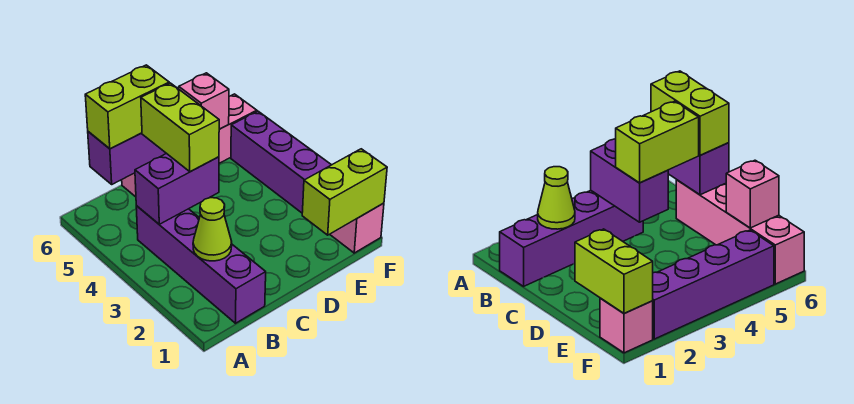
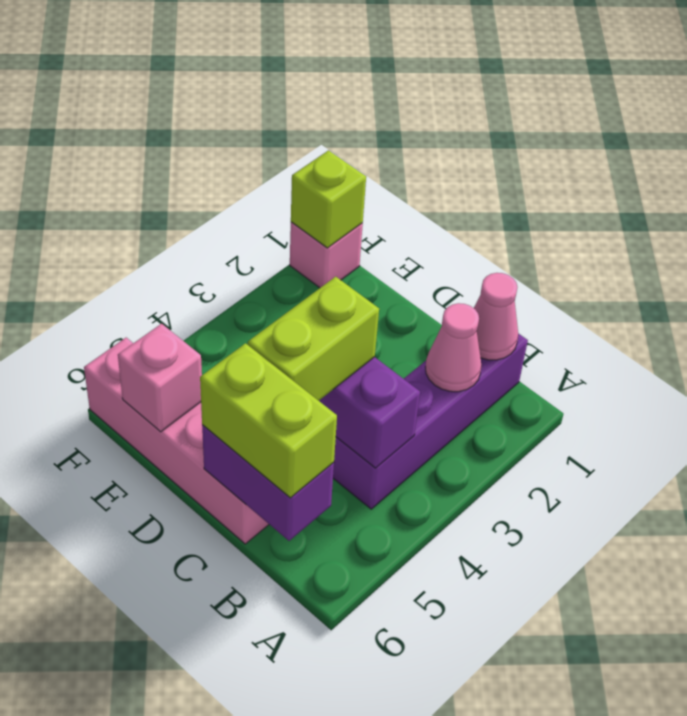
none -> pink cone B1 level 2
lime cone B2 level 2 -> pink cone B2 level 2
lime brick E1:F1 level 2 -> lime brick F1 level 2
purple brick F2:F5 level 1 -> none

